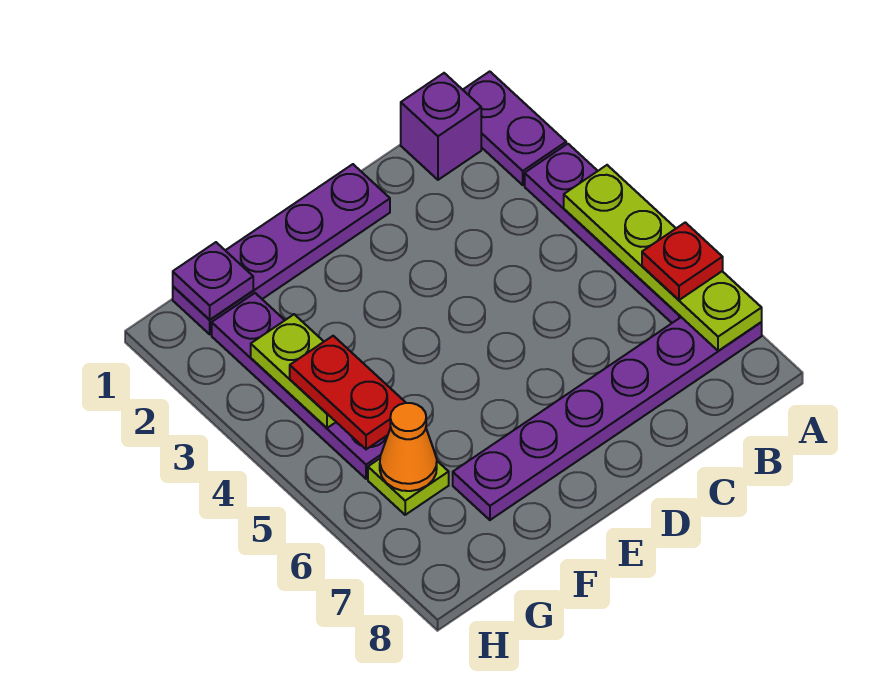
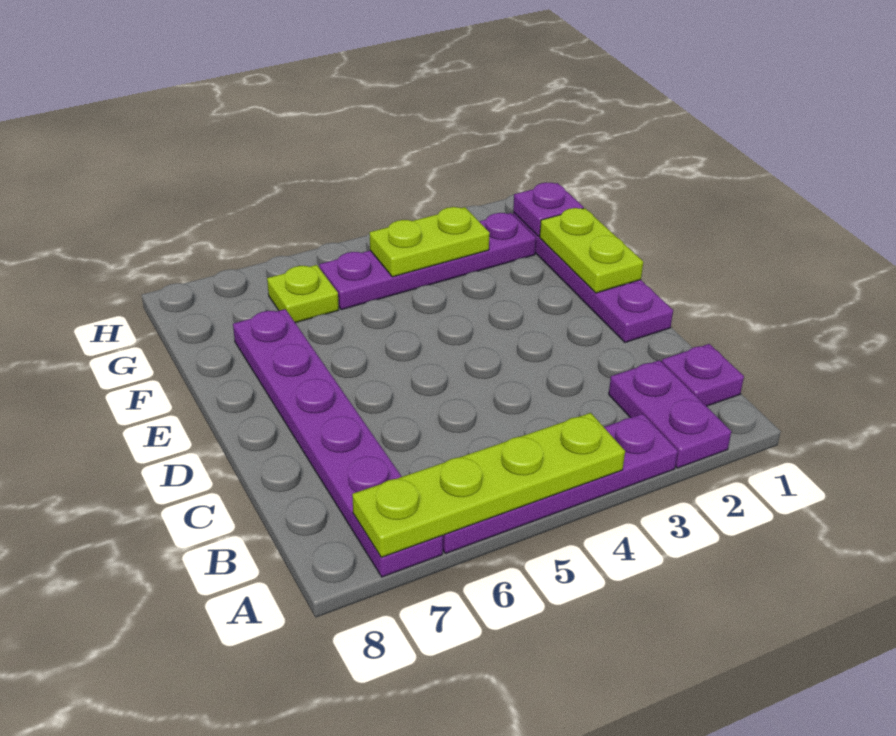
purple plate A1:A2 level 1 -> purple plate A2:B2 level 1
red plate A6 level 3 -> none
purple brick B1 level 1 -> purple plate B1 level 1
none -> lime plate E1:F1 level 2
red plate G4:G5 level 3 -> none
orange cone G6 level 2 -> none

